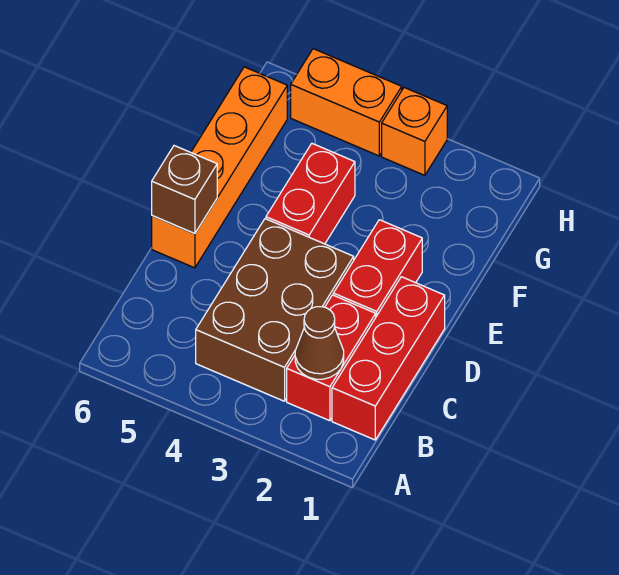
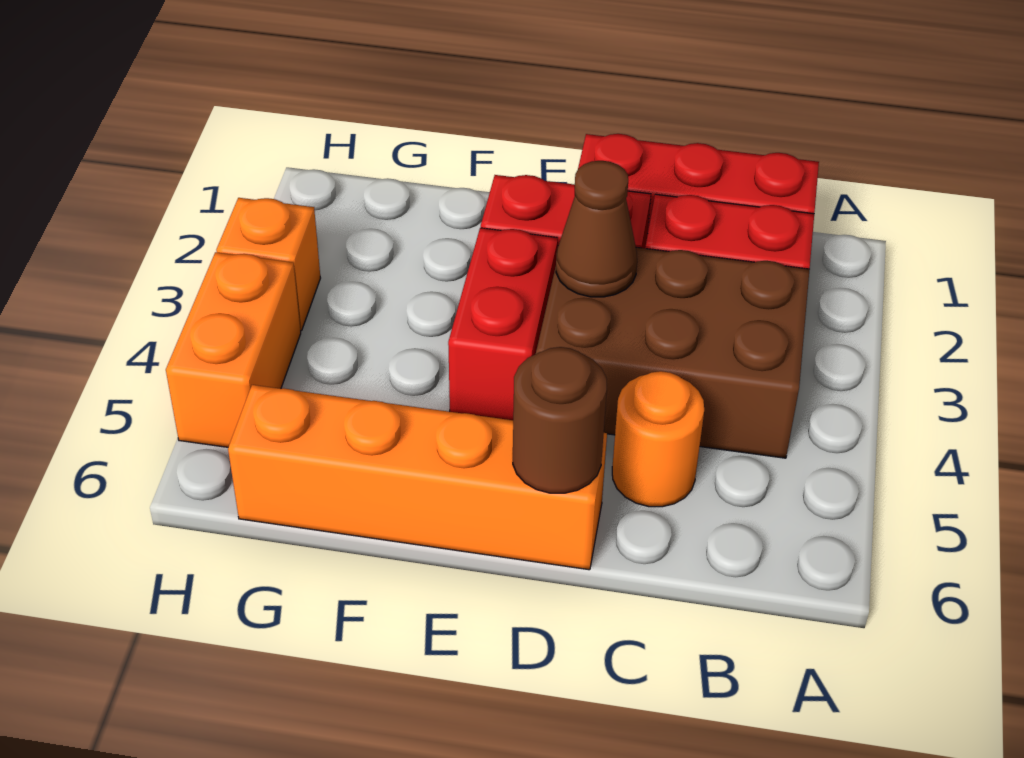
brown cone B2 level 2 -> brown cone D3 level 2
none -> orange round brick C5 level 1
brown brick D6 level 2 -> brown round brick D6 level 2
red brick E4:F4 level 1 -> red brick E3:E4 level 1

